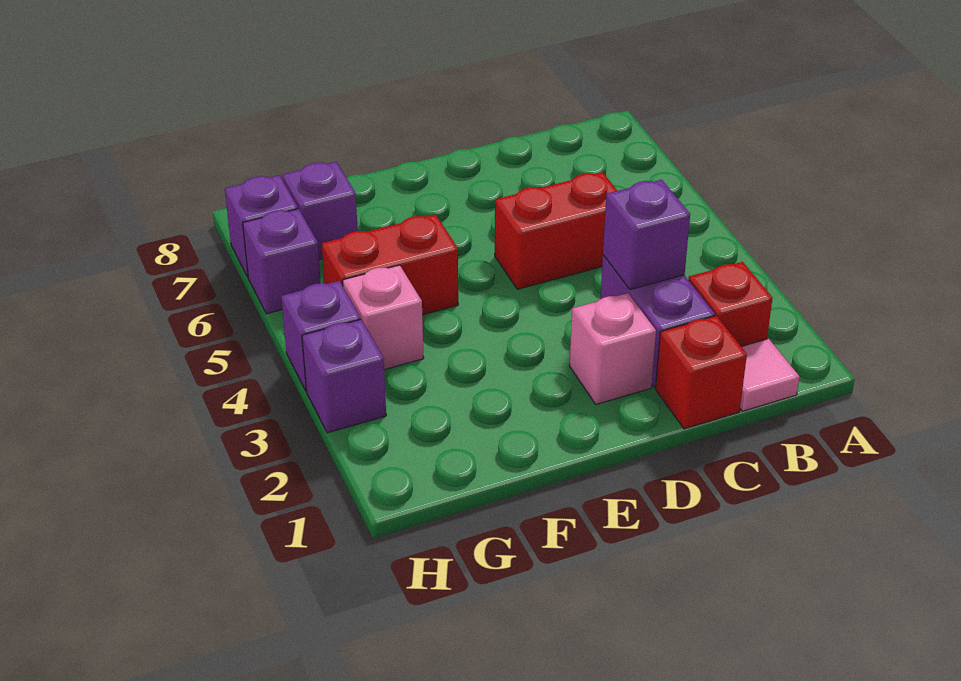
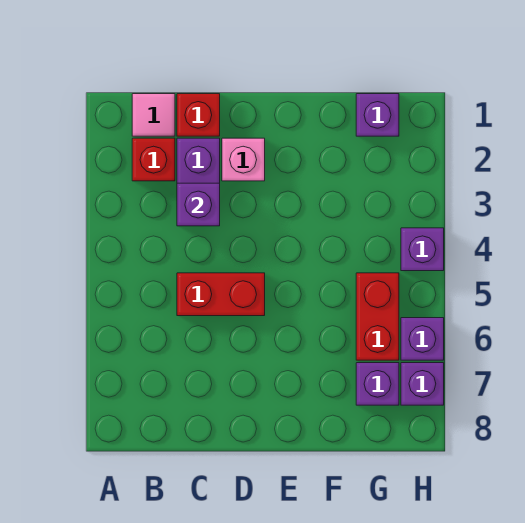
red brick F5:G5 level 1 -> red brick G5:G6 level 1
pink brick G4 level 1 -> none
purple brick H3 level 1 -> purple brick G1 level 1

